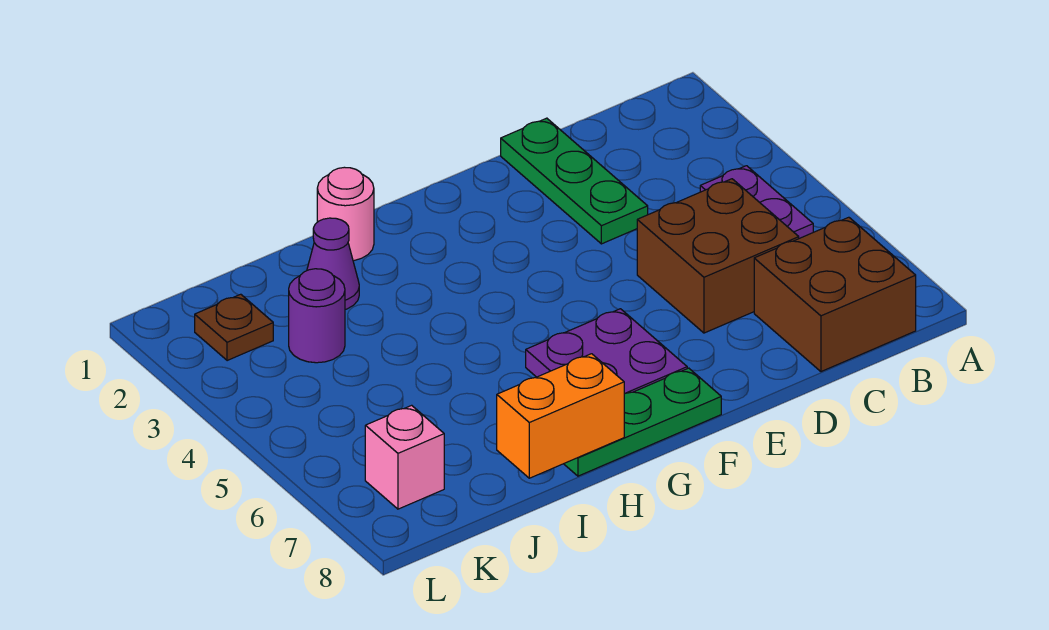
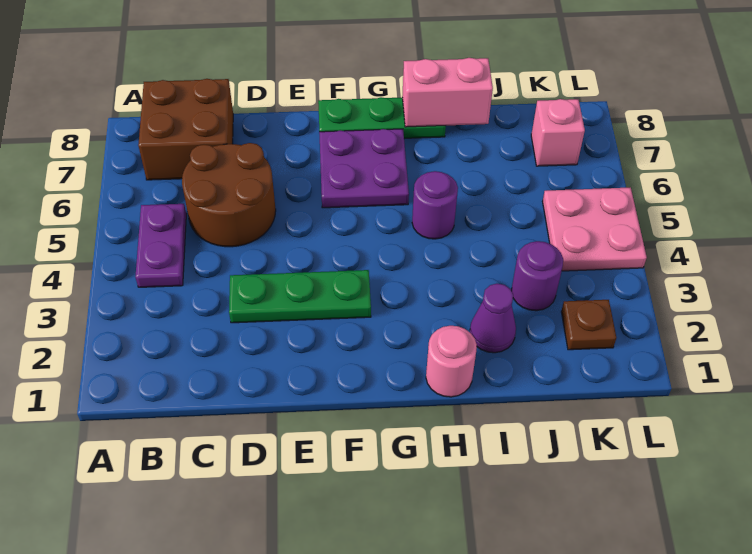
brown brick C5:D6 level 1 -> brown round brick C5:D6 level 1
green plate D1:D3 level 1 -> green plate D3:F3 level 1
none -> purple round brick H5 level 1
orange brick H8:I8 level 2 -> pink brick H8:I8 level 2
none -> pink plate K4:L5 level 1

